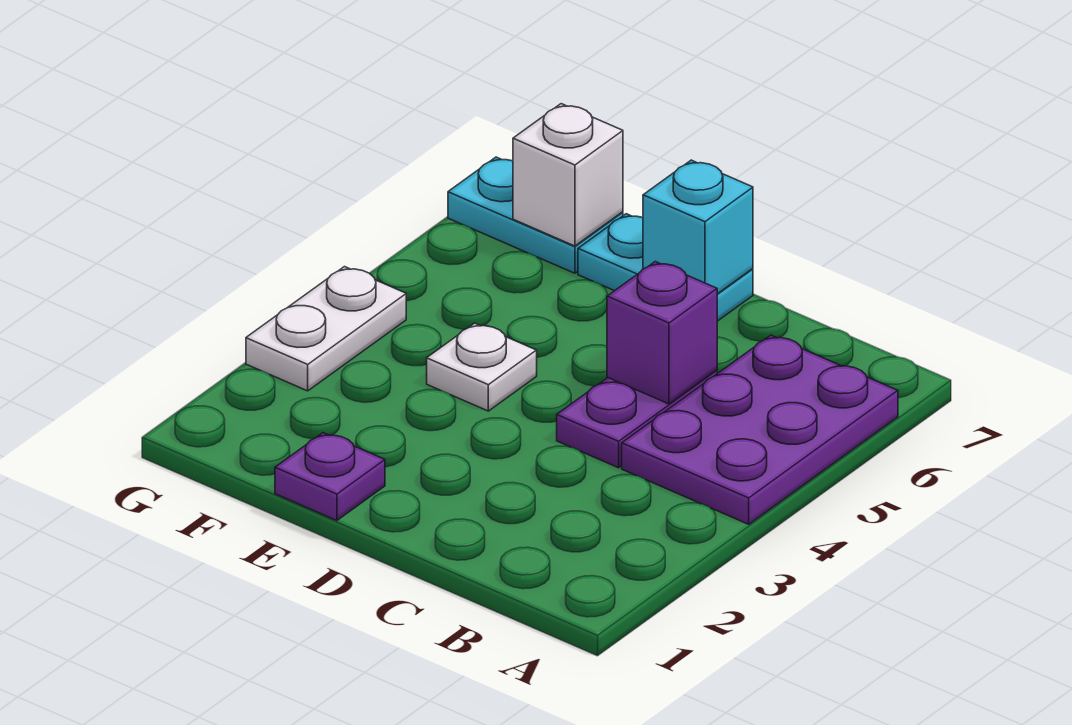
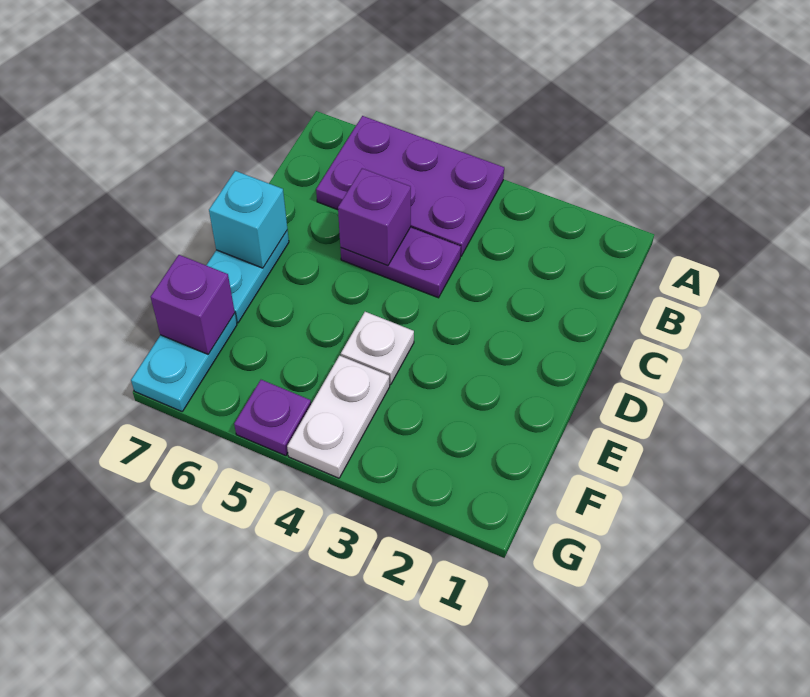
purple plate E1 level 1 -> purple plate G5 level 1
white brick F7 level 2 -> purple brick F7 level 2
white plate G3:G4 level 1 -> white plate F4:G4 level 1

